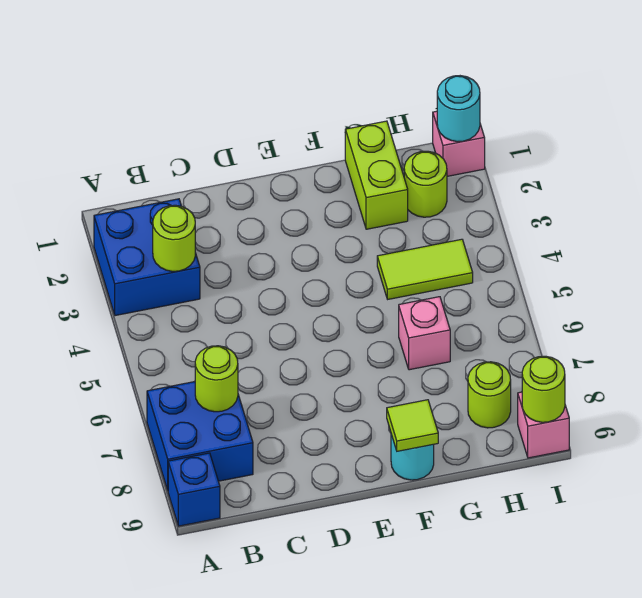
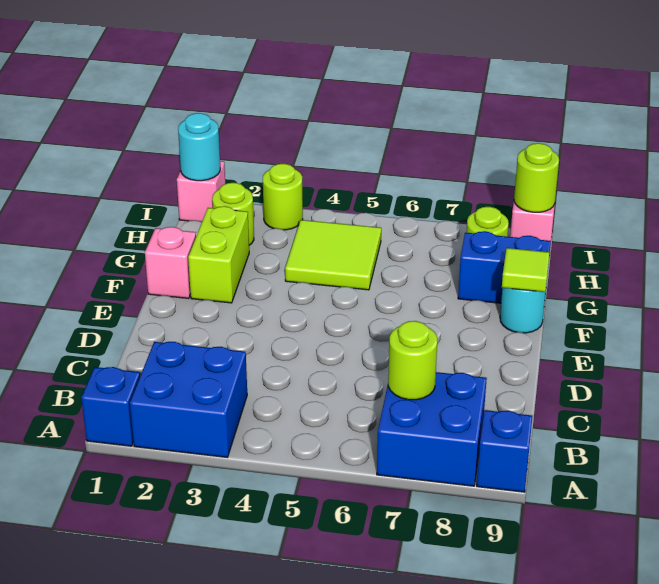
none -> blue brick A1 level 1
lime round brick B3 level 2 -> lime round brick I3 level 1
lime brick G1:G2 level 1 -> lime brick F2:G2 level 1
lime tile G4:H4 level 1 -> lime tile G4:H5 level 1
pink brick G6 level 1 -> pink brick F1 level 1
none -> blue brick G8:G9 level 1

